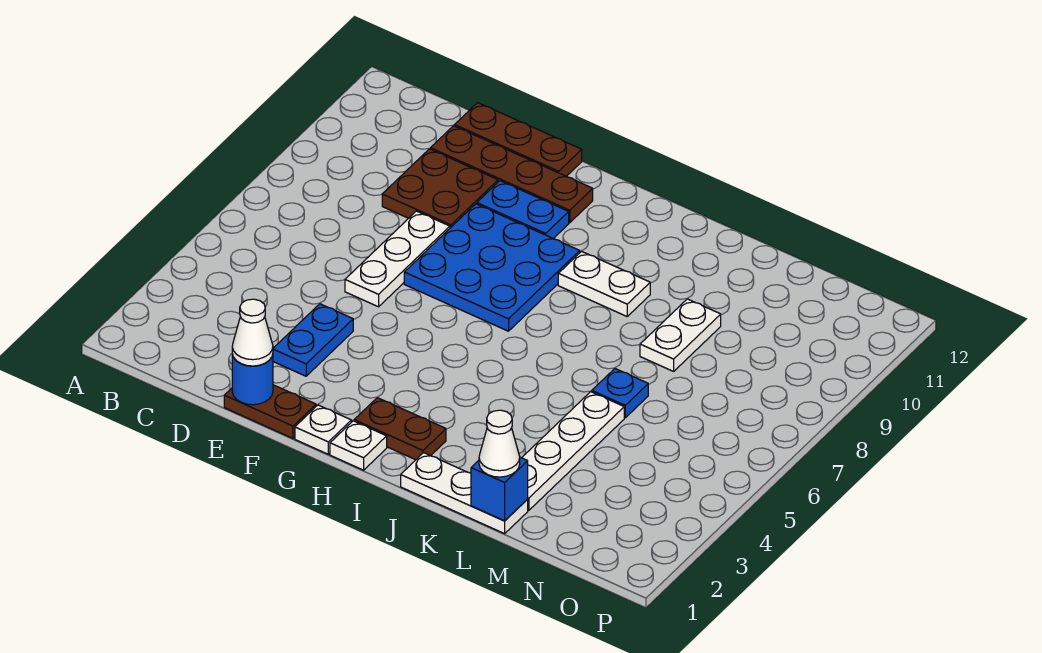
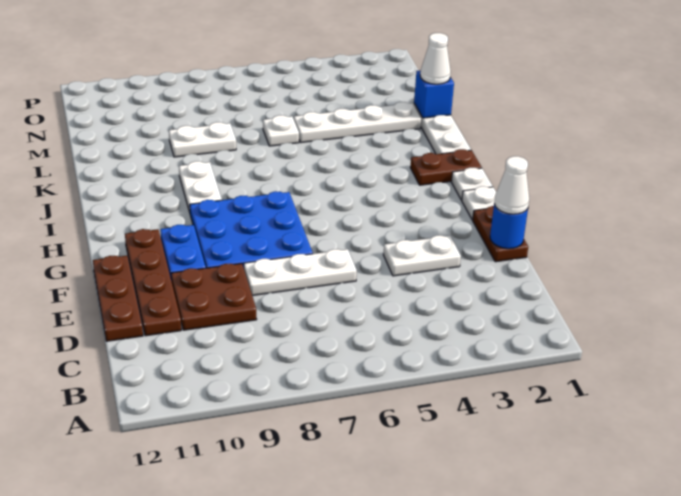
blue plate E3:E4 level 1 -> white plate E3:E4 level 1
brown plate H2:I2 level 1 -> brown plate I1:I2 level 1
blue plate L6 level 1 -> white plate L6 level 1

